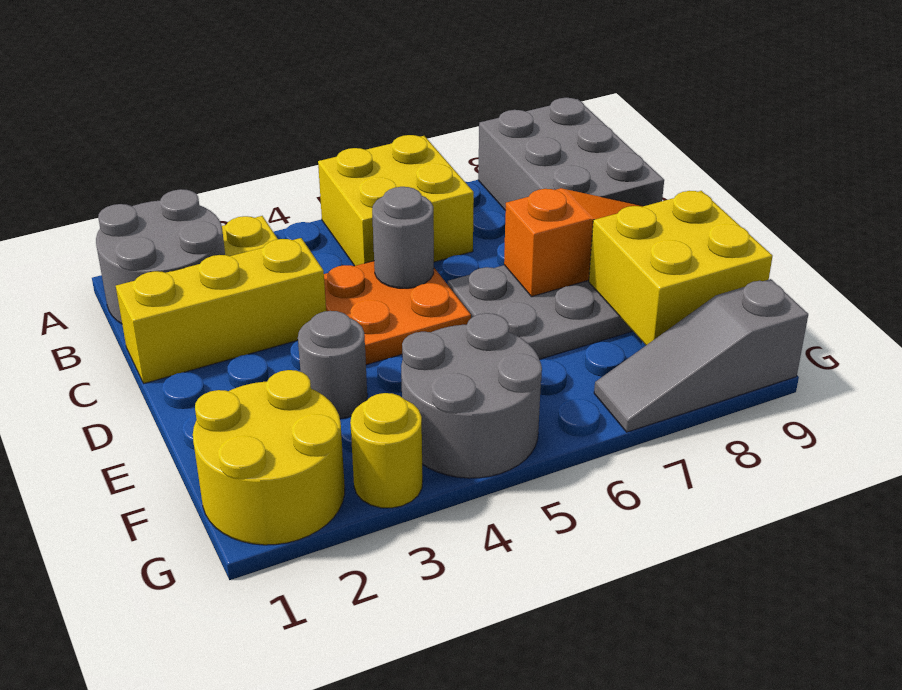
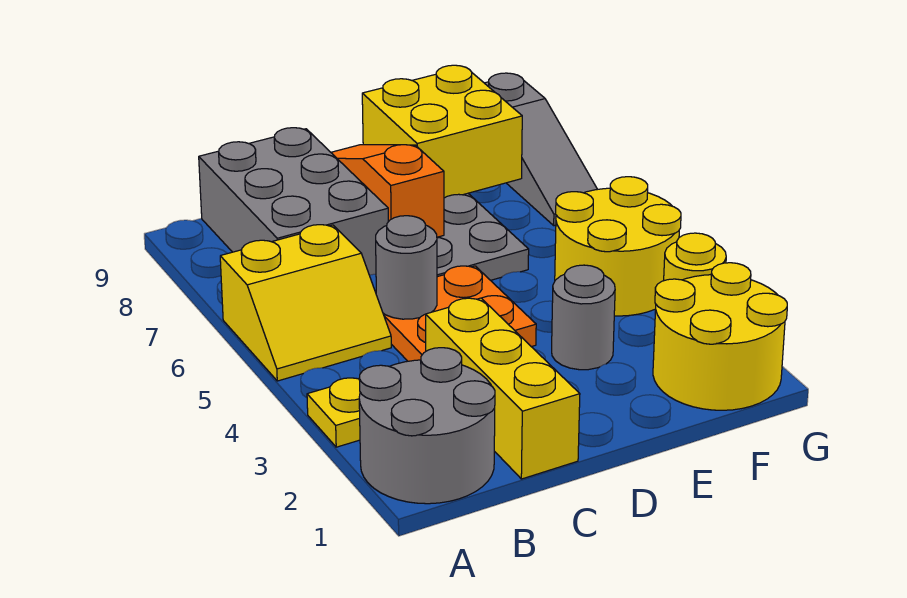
yellow brick A5:B6 level 1 -> yellow slope A5:B6 level 1 top 6
grey brick A8:C9 level 1 -> grey brick B7:C9 level 1
grey round brick F4:G5 level 1 -> yellow round brick F4:G5 level 1

